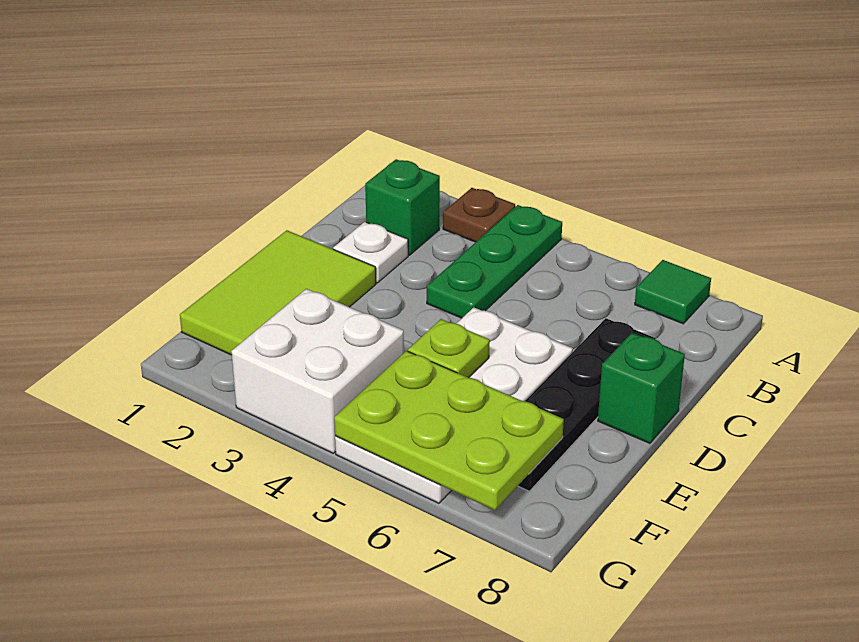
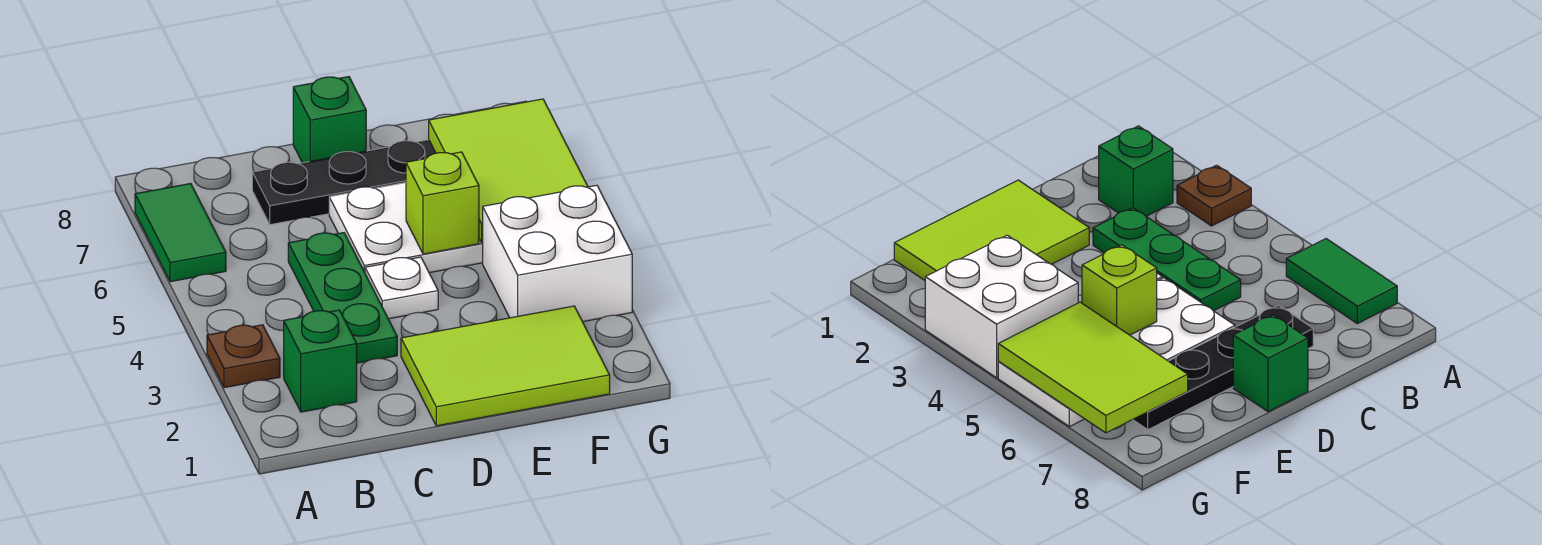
green plate A4:C4 level 1 -> green plate C3:C5 level 1
green tile A7 level 1 -> green tile A6:A7 level 1
white plate C2 level 1 -> white plate D4 level 1
lime plate E5 level 2 -> lime brick E5 level 2
lime plate F5:G7 level 2 -> lime tile F5:G7 level 2

